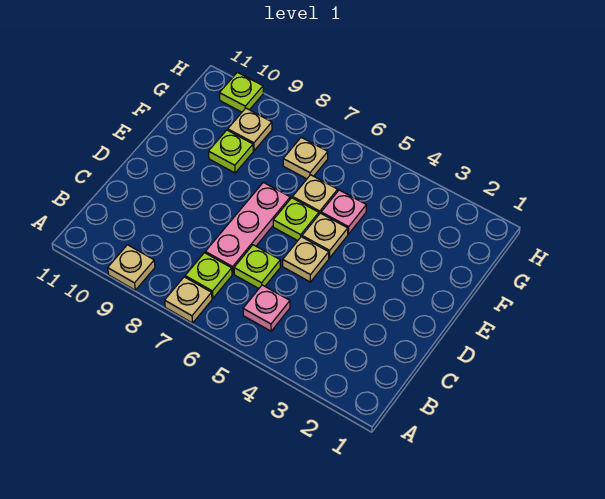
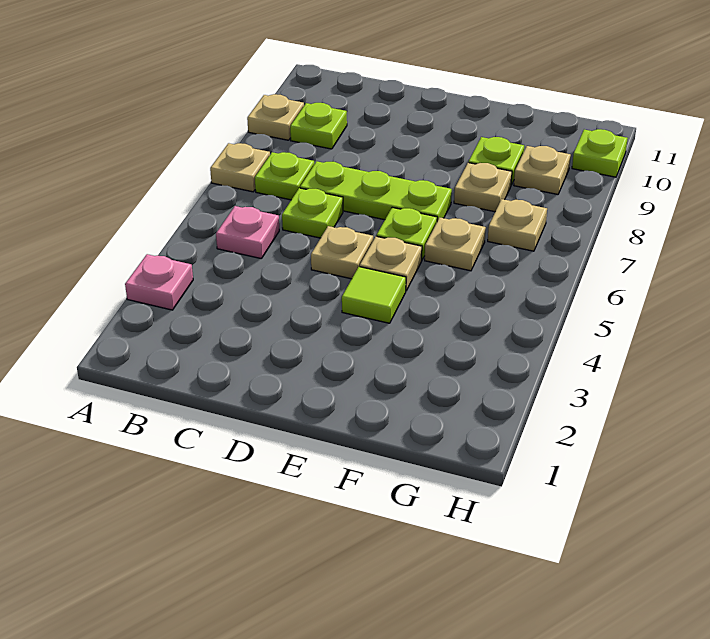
none -> lime plate B9 level 1
pink plate C7:E7 level 1 -> lime plate C7:E7 level 1
none -> lime tile E4 level 1
pink plate F5 level 1 -> pink plate A3 level 1
none -> tan plate F8 level 1

